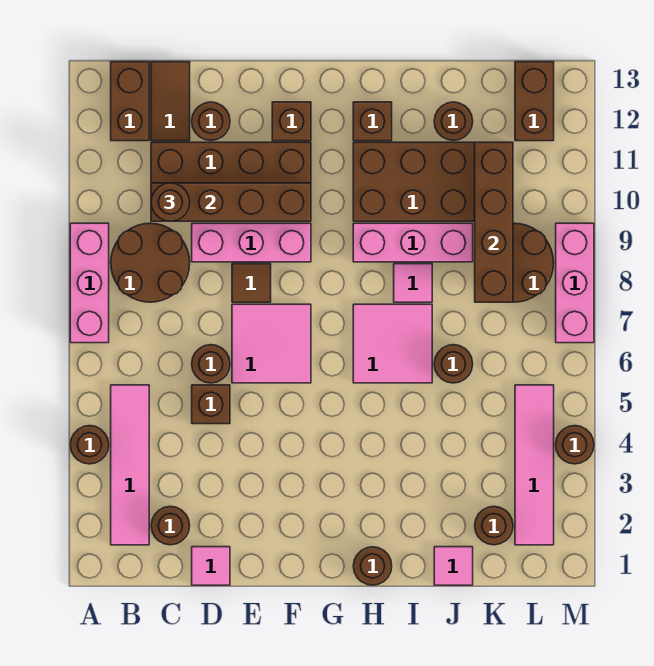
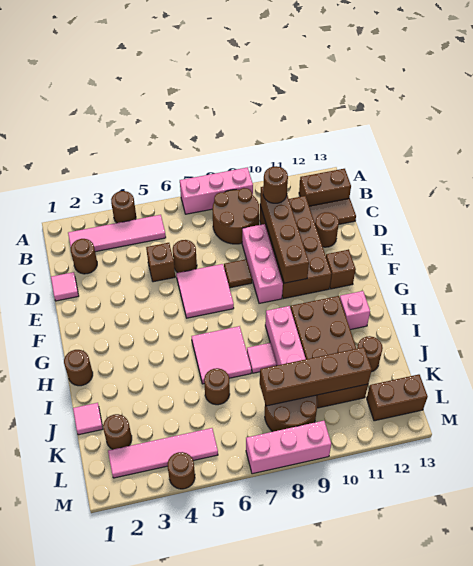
brown brick H12 level 1 -> pink brick H12 level 1

